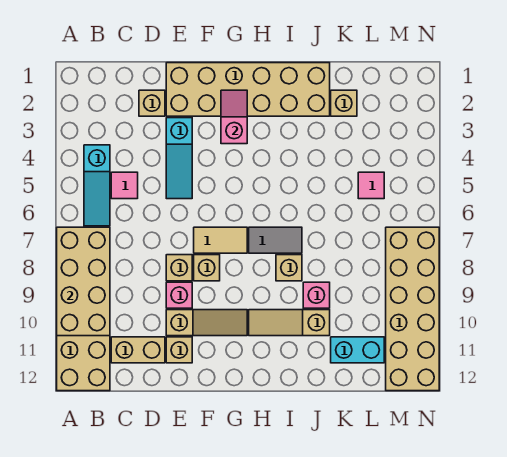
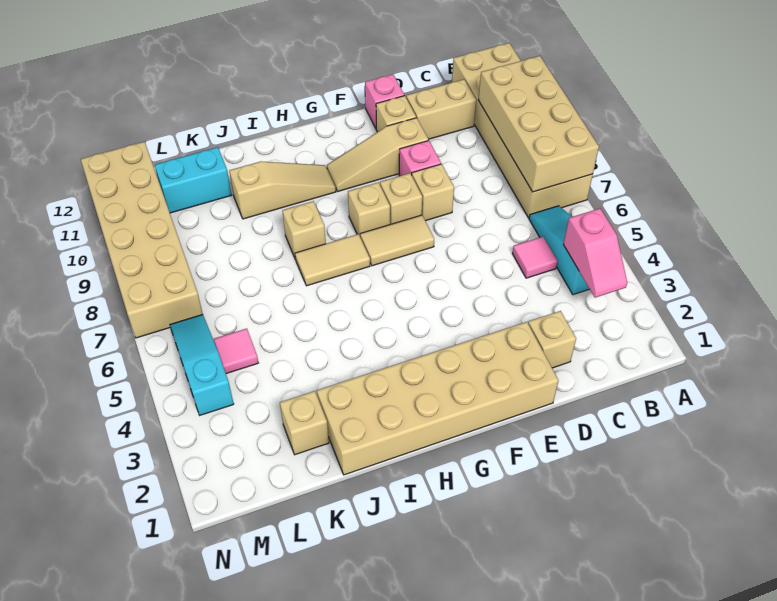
cyan slope E3:E5 level 1 top 3 -> cyan slope M4:M6 level 1 top 4
pink slope G2:G3 level 2 top 3 -> pink slope B3:B4 level 2 top 4
none -> tan brick G8 level 1
grey tile H7:I7 level 1 -> tan tile H7:I7 level 1
pink brick J9 level 1 -> pink brick E12 level 1

